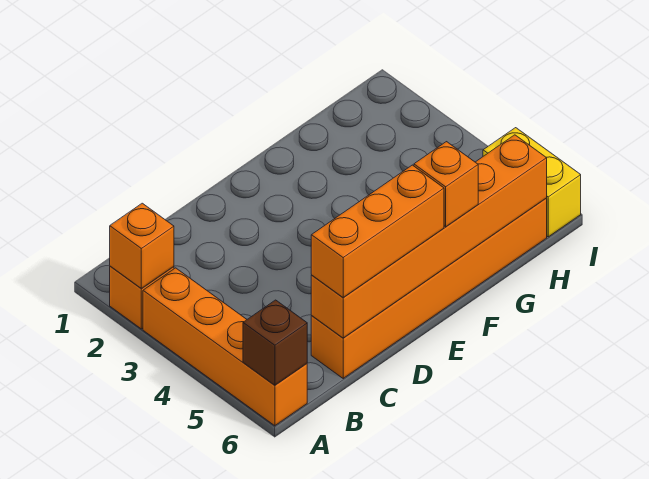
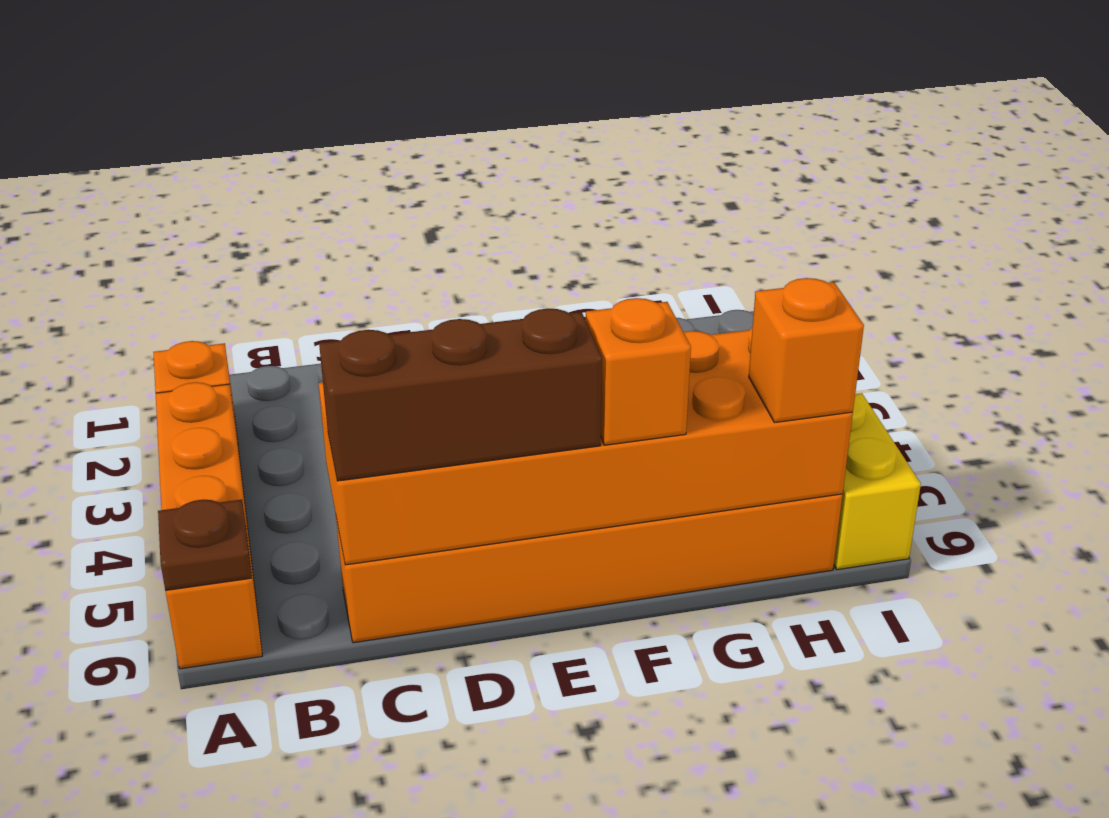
orange brick A2 level 2 -> orange brick H6 level 3
brown brick A6 level 2 -> brown plate A6 level 2
orange brick C6:H6 level 2 -> orange brick C5:H6 level 2
orange brick C6:E6 level 3 -> brown brick C6:E6 level 3

